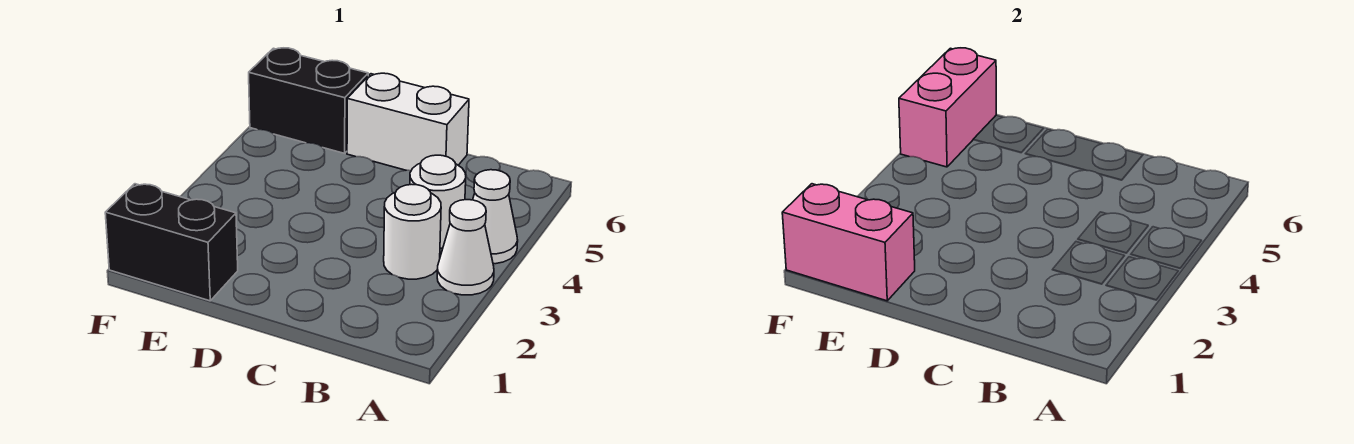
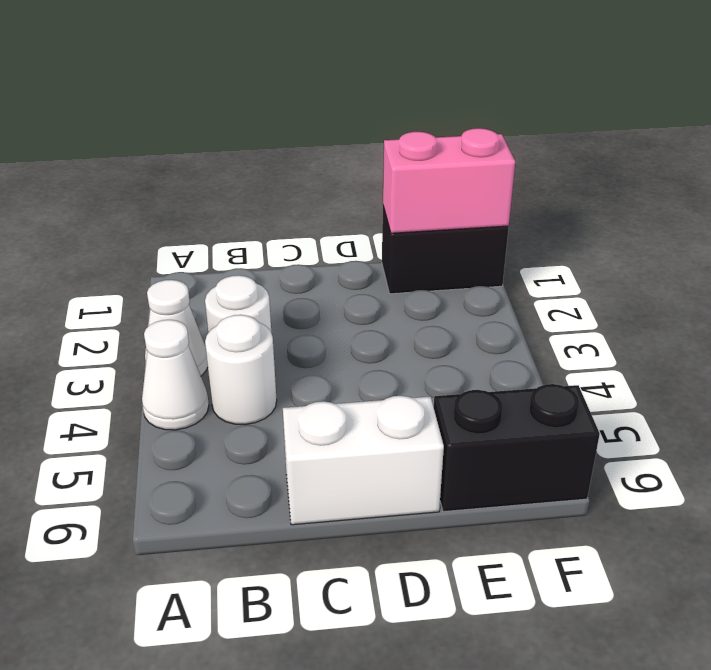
pink brick F5:F6 level 2 -> none

